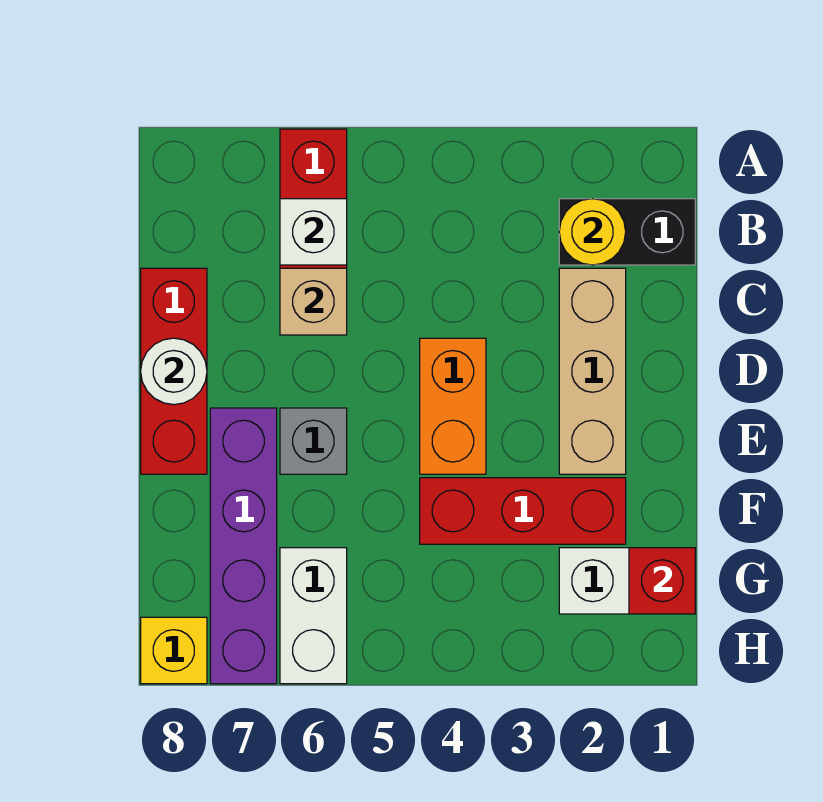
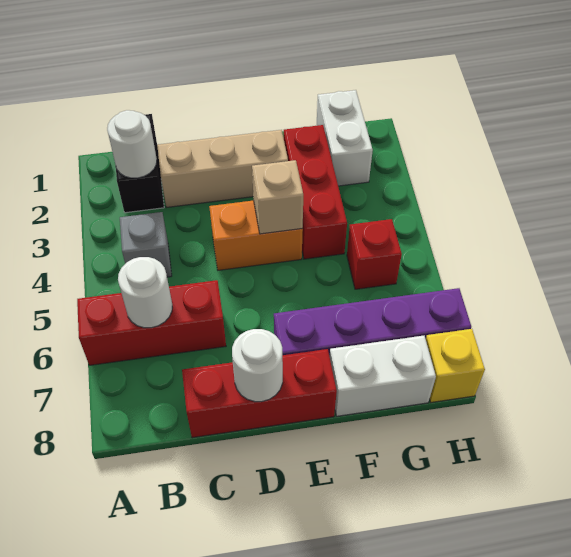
yellow round brick B2 level 2 -> white round brick B2 level 2
white brick B6 level 2 -> white round brick B6 level 2
tan brick C6 level 2 -> tan brick E4 level 2
grey brick E6 level 1 -> grey brick B4 level 1
red brick G1 level 2 -> red brick G5 level 1
white brick G6:H6 level 1 -> white brick F8:G8 level 1

